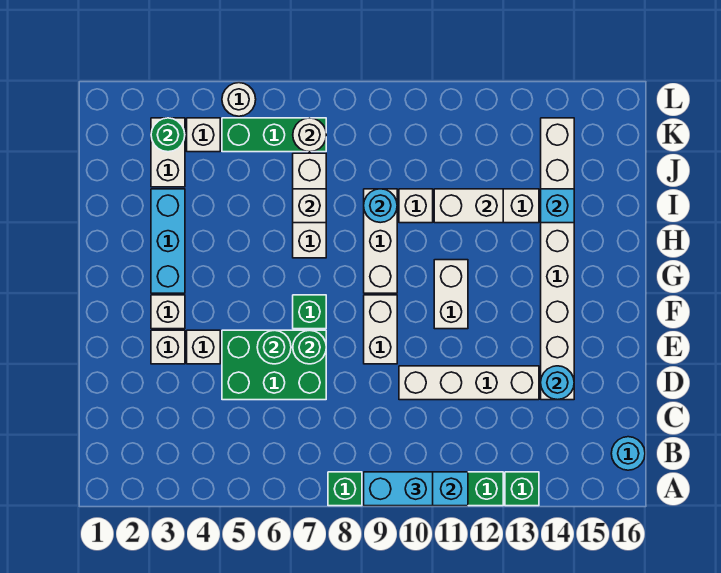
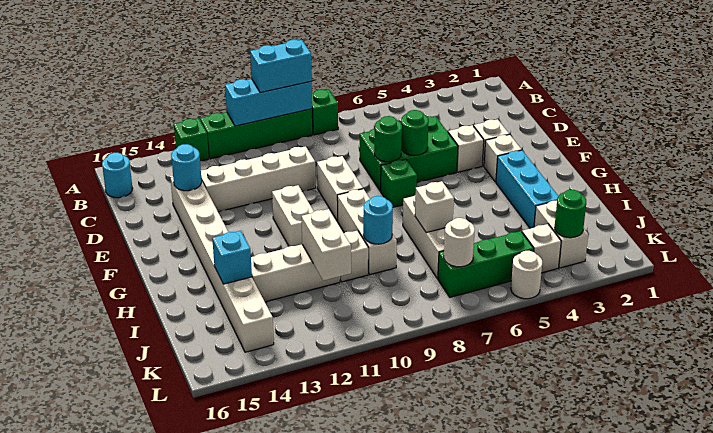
white brick I11:I12 level 2 -> white brick I11:J11 level 2

